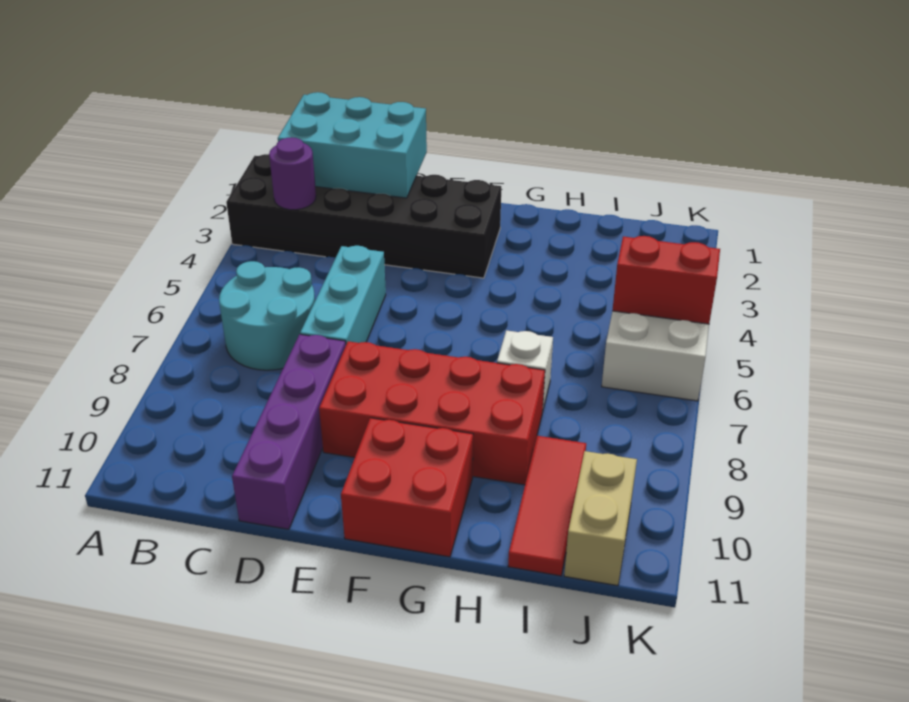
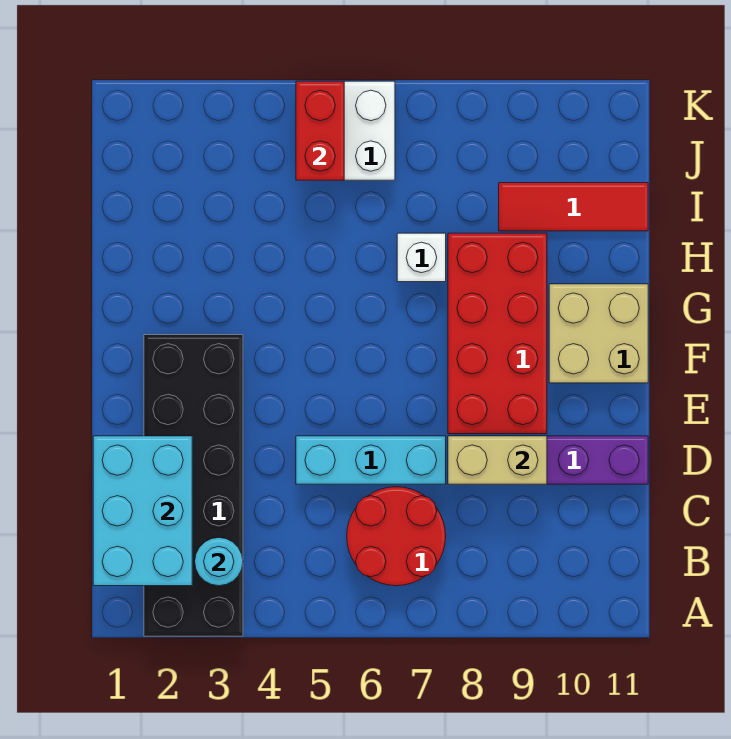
purple round brick B3 level 2 -> cyan round brick B3 level 2
cyan round brick B6:C7 level 1 -> red round brick B6:C7 level 1
red brick F10:G11 level 1 -> tan brick F10:G11 level 1
tan brick J10:J11 level 1 -> tan brick D8:D9 level 2

